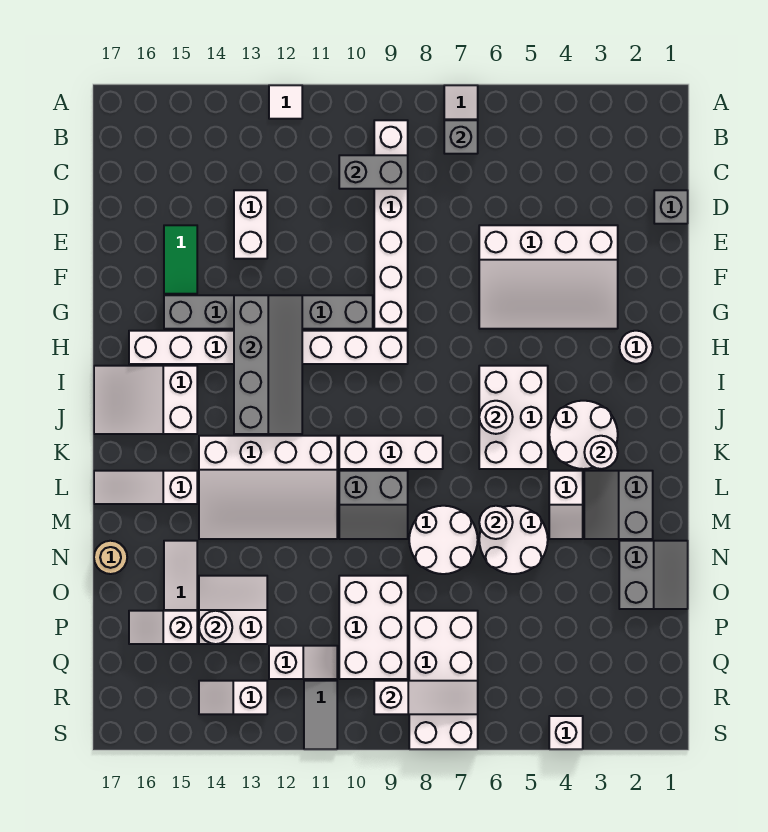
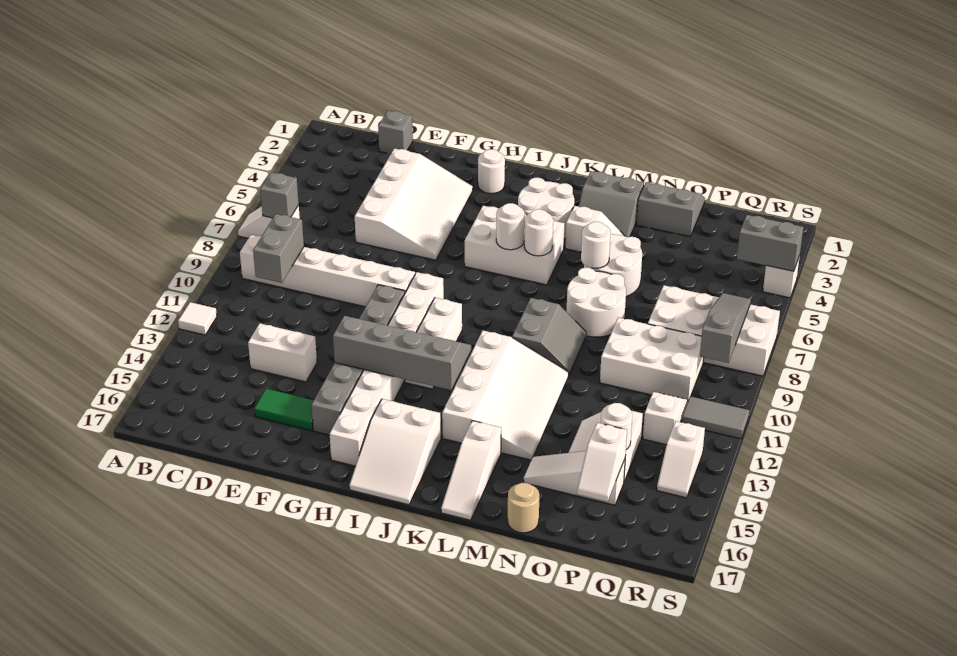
white round brick K3 level 2 -> white round brick K6 level 2
white brick K8:K10 level 1 -> white brick I10:I12 level 1
none -> grey brick R4:S4 level 2
white slope R7:R9 level 2 top 9 -> grey slope R7:R9 level 2 top 9

